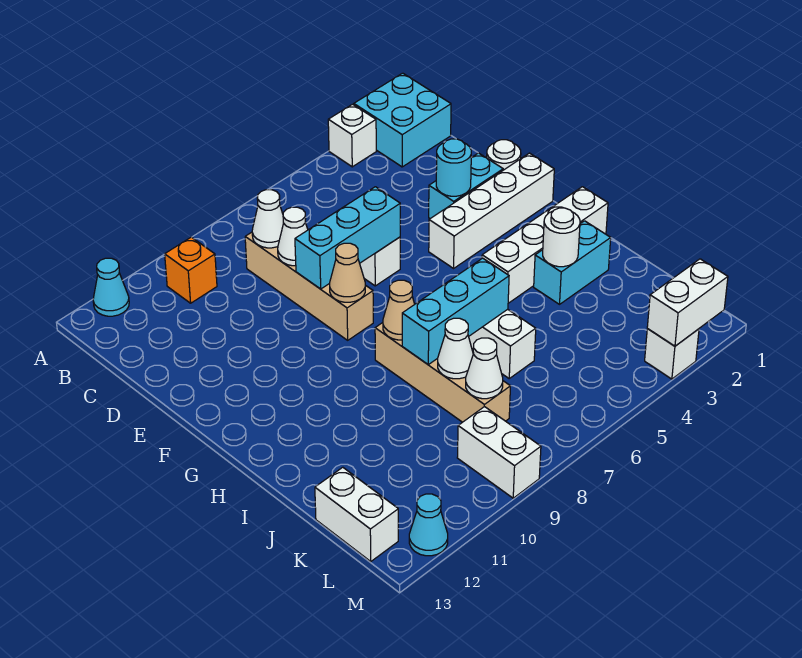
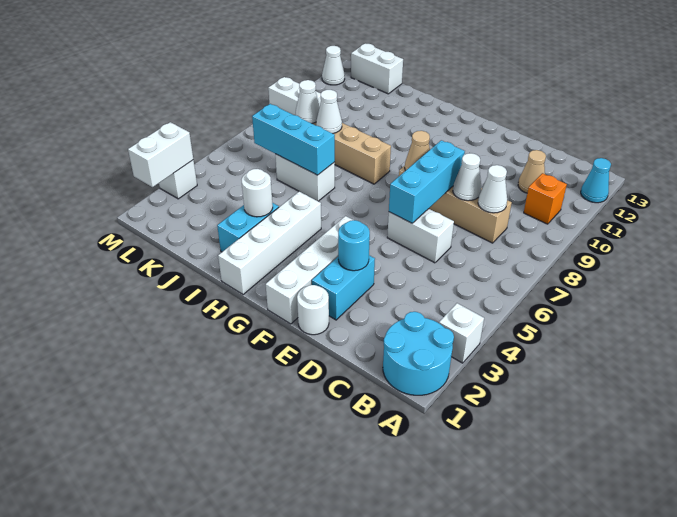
cyan brick A1:B2 level 1 -> cyan round brick A1:B2 level 1
tan cone H8 level 2 -> tan cone C11 level 1
cyan brick I6:I8 level 2 -> cyan brick I6:K6 level 2
cyan cone M12 level 1 -> white cone M12 level 1

